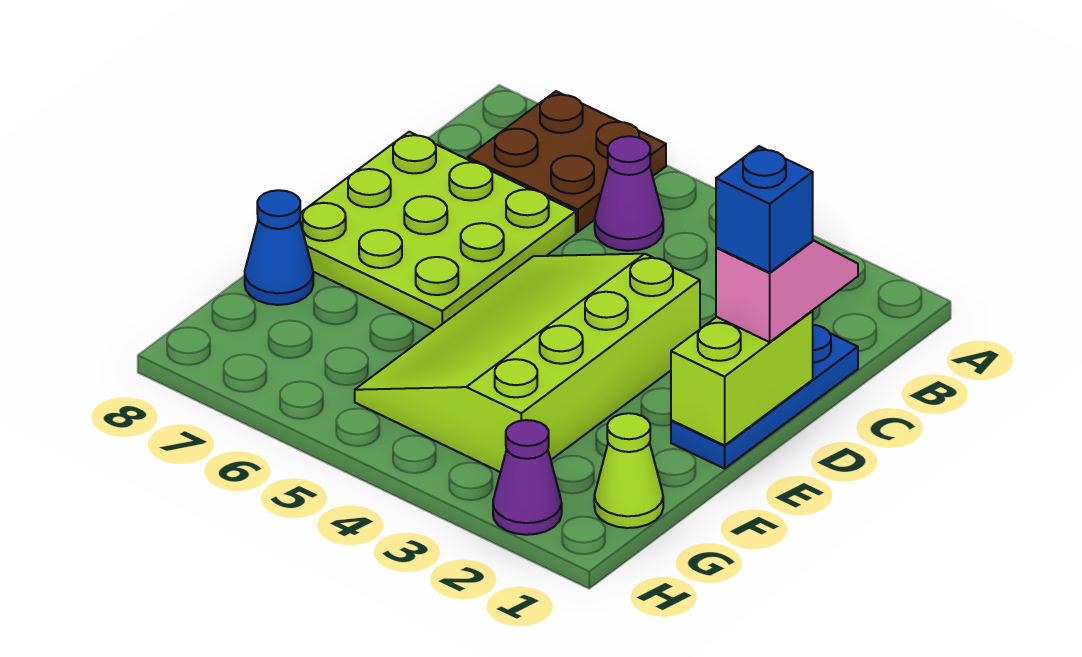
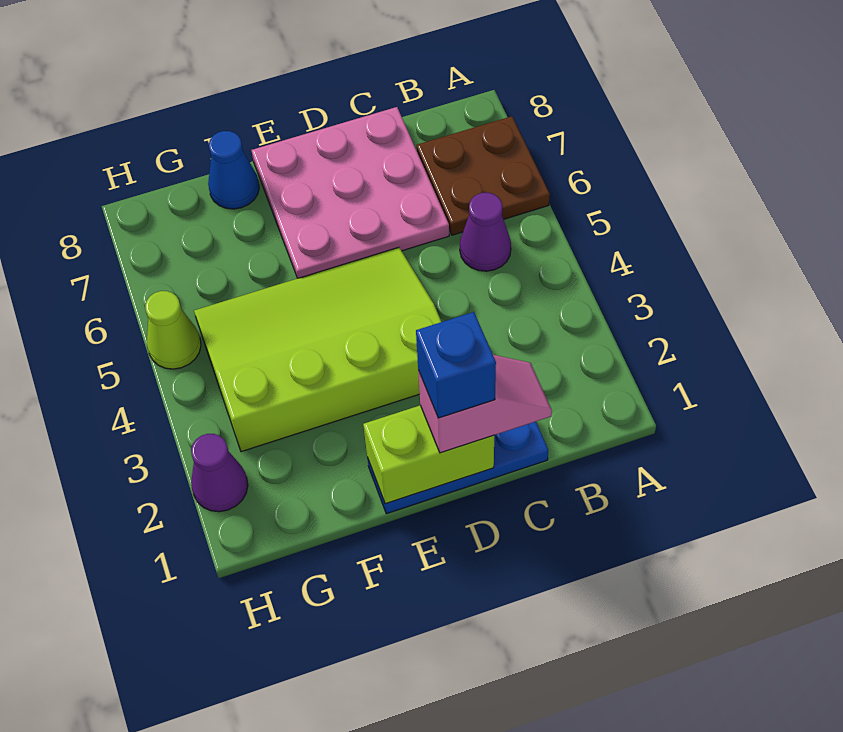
lime plate C6:E8 level 1 -> pink plate C6:E8 level 1
lime cone G1 level 1 -> lime cone H5 level 1

